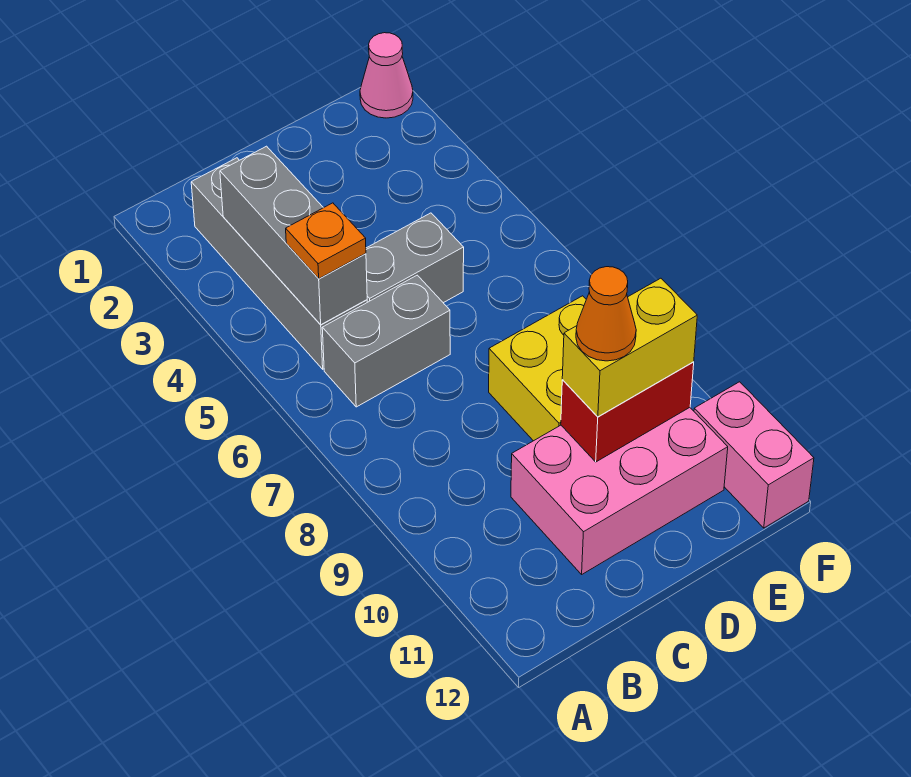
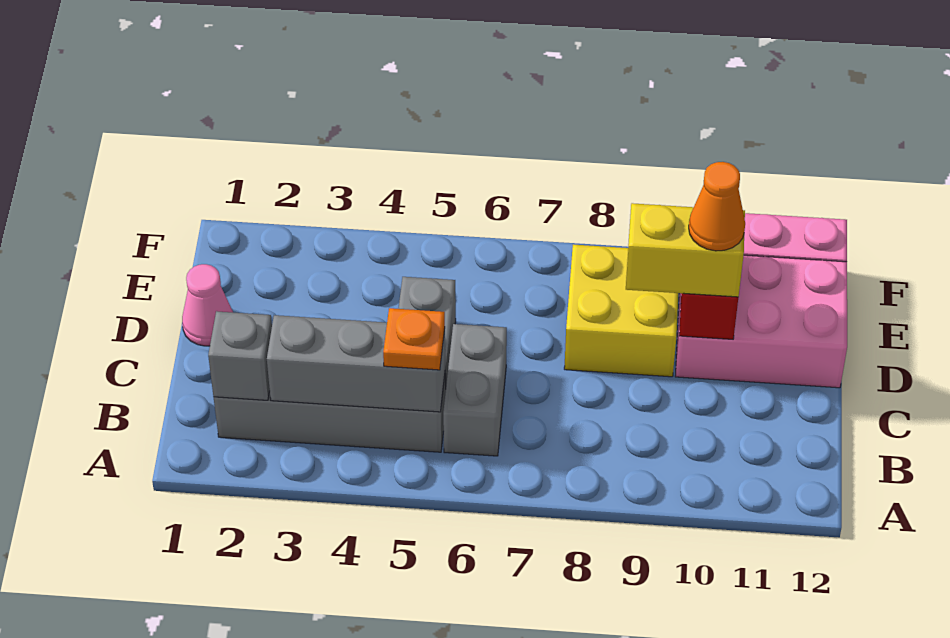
none -> grey brick B2 level 2
pink brick C10:E11 level 1 -> pink brick D10:E12 level 1
yellow brick D10:E10 level 3 -> yellow brick D9:D10 level 3
pink cone F1 level 1 -> pink cone D1 level 1

